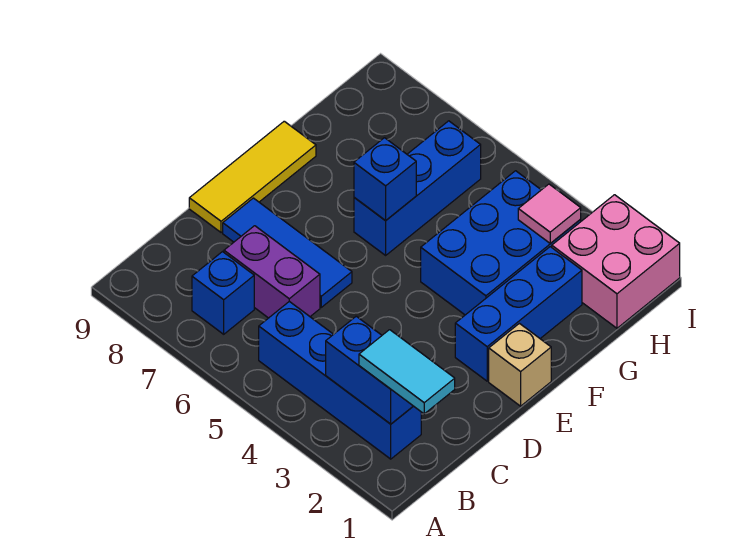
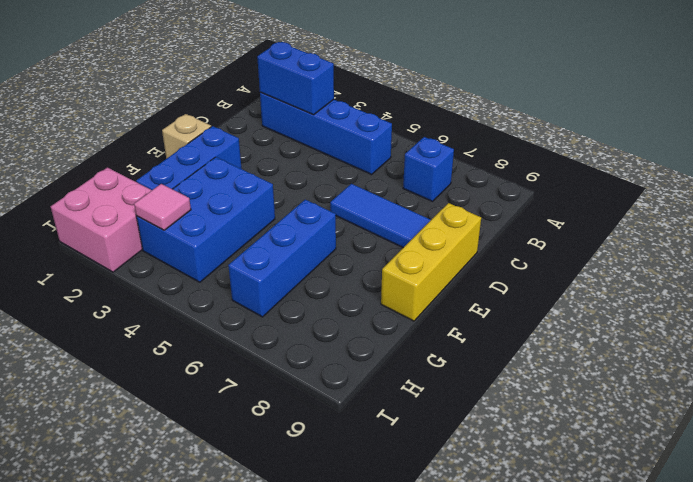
cyan tile B1:B2 level 3 -> none
purple brick C6:C7 level 1 -> none
yellow tile D9:F9 level 1 -> yellow brick D9:F9 level 1
blue brick F6 level 2 -> none

